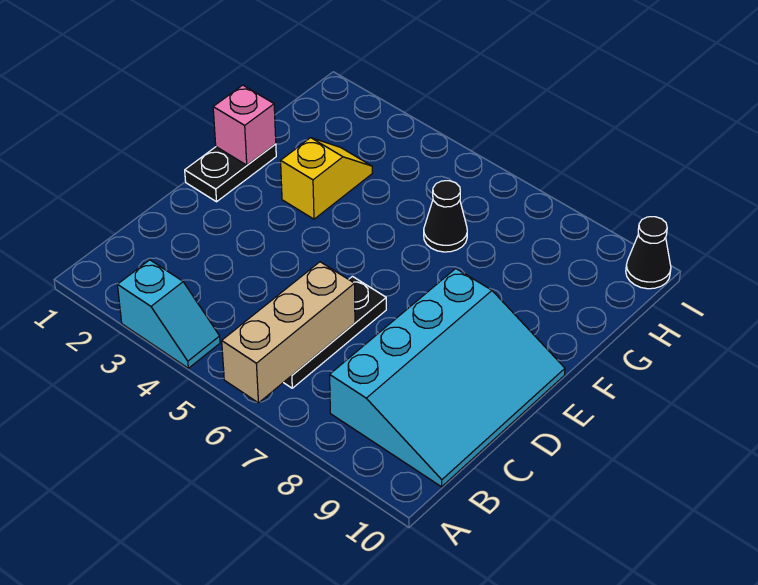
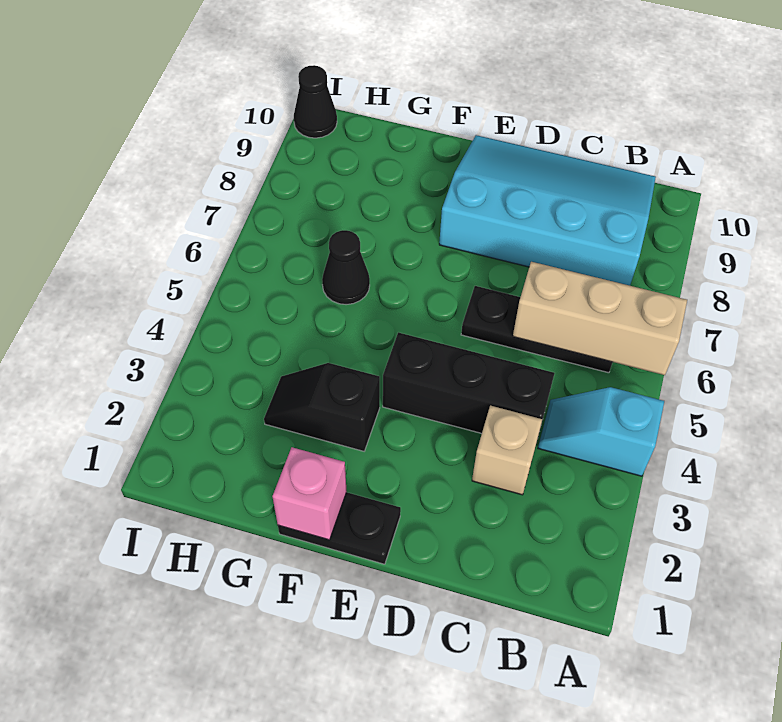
cyan slope A3:A4 level 1 top 3 -> cyan slope A4:B4 level 1 top A
none -> tan brick C3 level 1
none -> black brick C4:E4 level 1
yellow slope F3:G3 level 1 top F -> black slope F3:G3 level 1 top F

